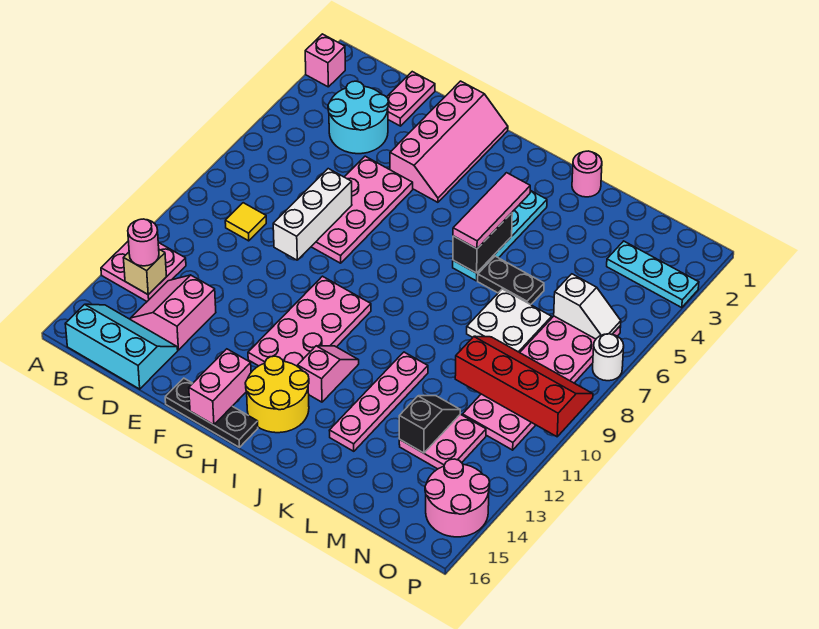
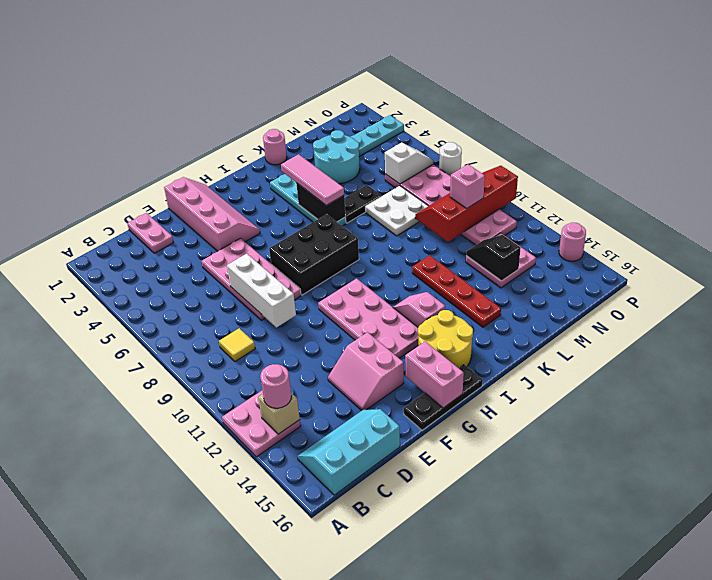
pink brick A2 level 1 -> pink brick N10 level 3
cyan round brick C3:D4 level 1 -> cyan round brick L3:M4 level 1
pink slope C13:D14 level 1 top D -> pink slope E13:F14 level 1 top F
none -> black brick G7:I8 level 1
pink plate K11:K14 level 1 -> red plate K11:K14 level 1
pink round brick O14:P15 level 1 -> pink round brick P14 level 1

